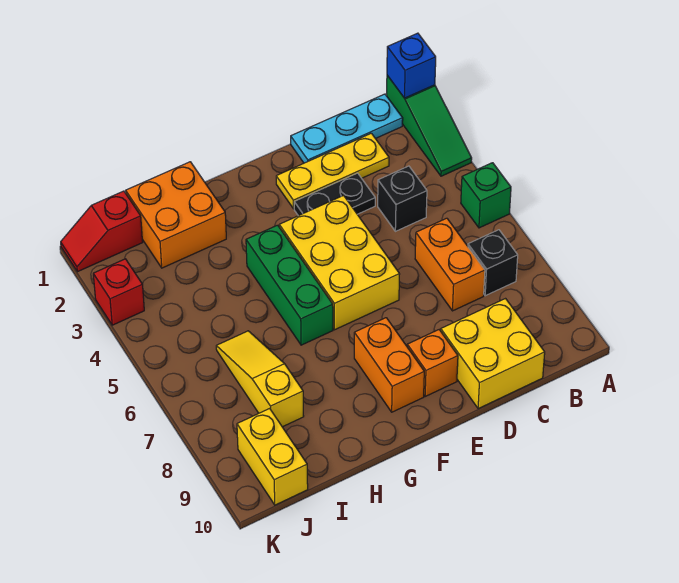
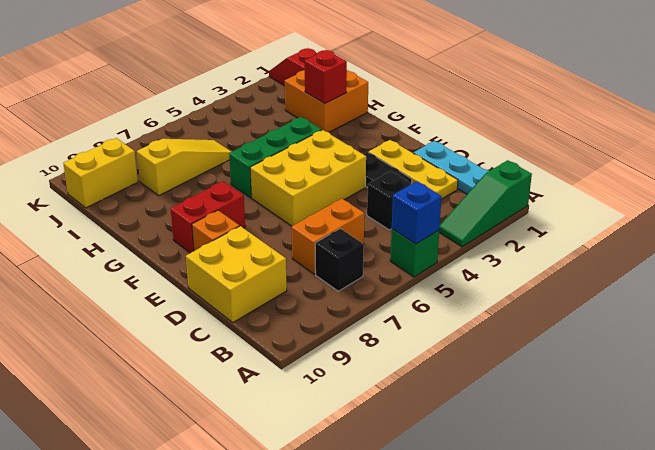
blue brick A1 level 2 -> blue brick A5 level 2
orange brick F8:F9 level 1 -> red brick F8:F9 level 1
red brick K3 level 1 -> red brick H2 level 2

